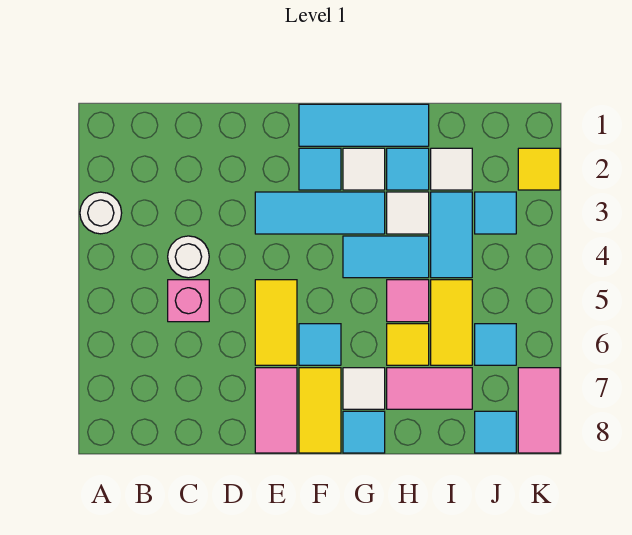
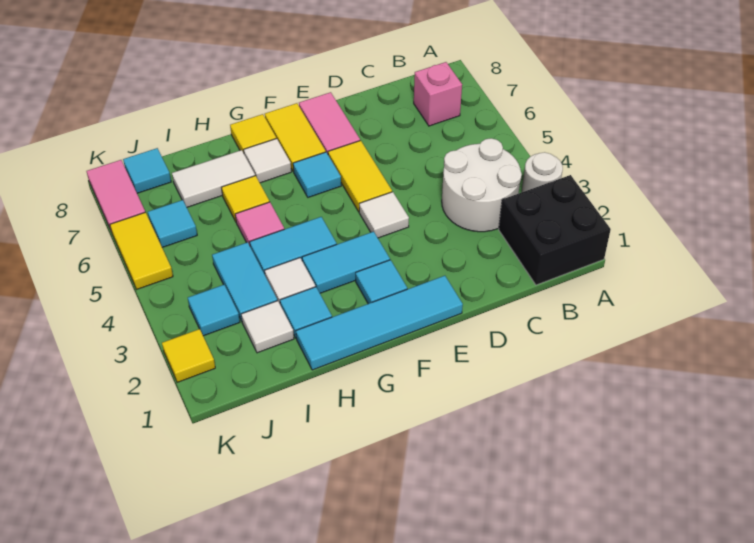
none -> black brick A1:B2 level 1
white round brick C4 level 1 -> white round brick B3:C4 level 1
pink brick C5 level 1 -> pink brick B7 level 1
cyan tile E3:G3 level 1 -> cyan tile F3:G3 level 1
cyan tile F1:H1 level 1 -> cyan tile E1:H1 level 1
white tile G2 level 1 -> white tile E4 level 1
cyan tile G8 level 1 -> yellow tile G8 level 1
pink tile H7:I7 level 1 -> white tile H7:I7 level 1
yellow tile I5:I6 level 1 -> yellow tile K5:K6 level 1

